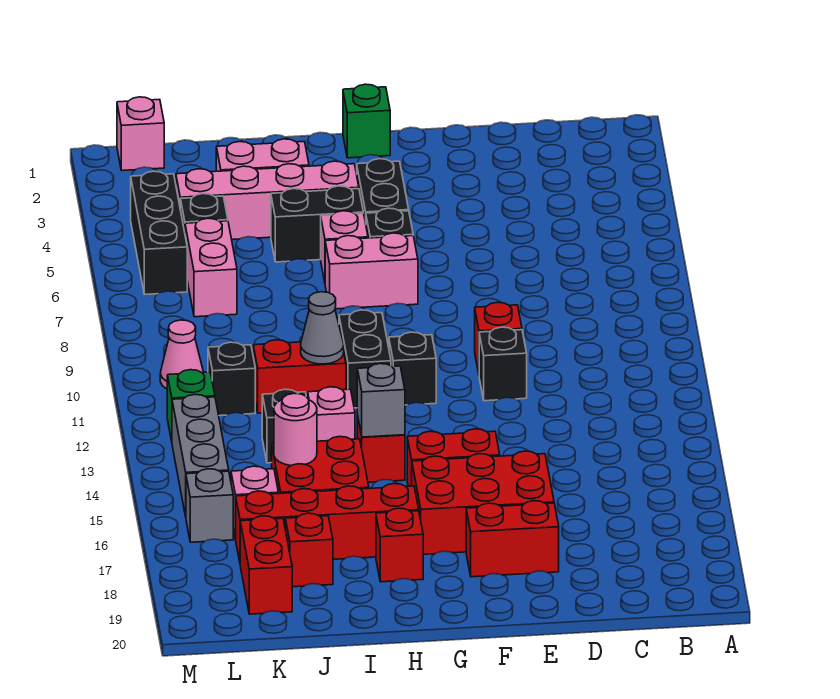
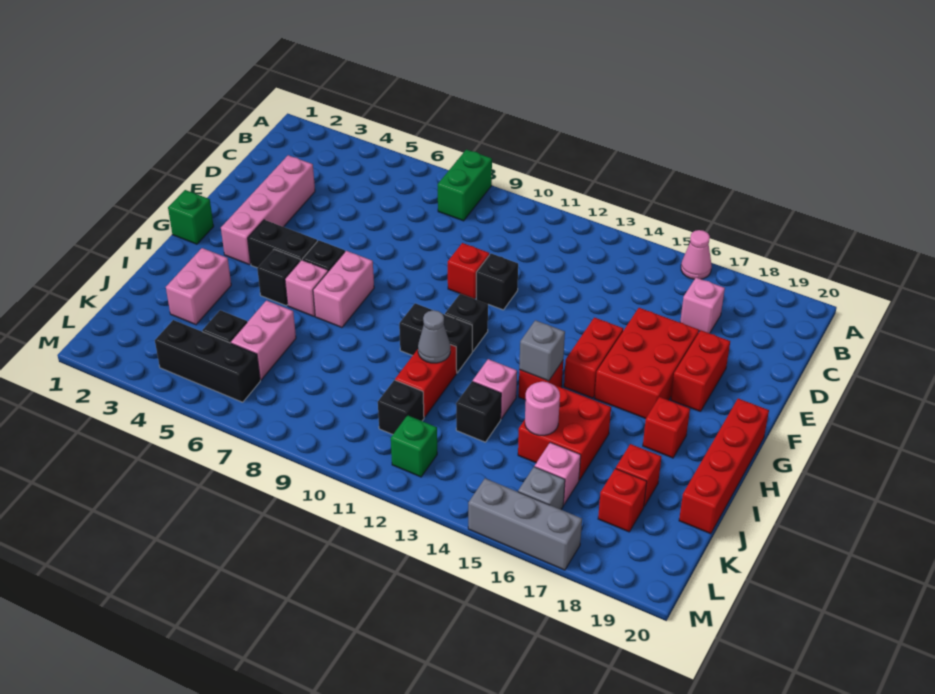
none -> green brick A8:B8 level 1
pink brick H4:K4 level 1 -> pink brick D3:G3 level 1
black brick H5:I5 level 1 -> black brick H5 level 1
red brick H17:K17 level 1 -> red brick G20:J20 level 1
pink brick K6:K7 level 1 -> pink brick J6:K6 level 1
red brick K18:K19 level 1 -> red brick K18 level 1
pink brick L1 level 1 -> pink brick C17 level 1
pink cone L10 level 1 -> pink cone A16 level 1
grey brick L13:L15 level 1 -> grey brick M15:M17 level 1

